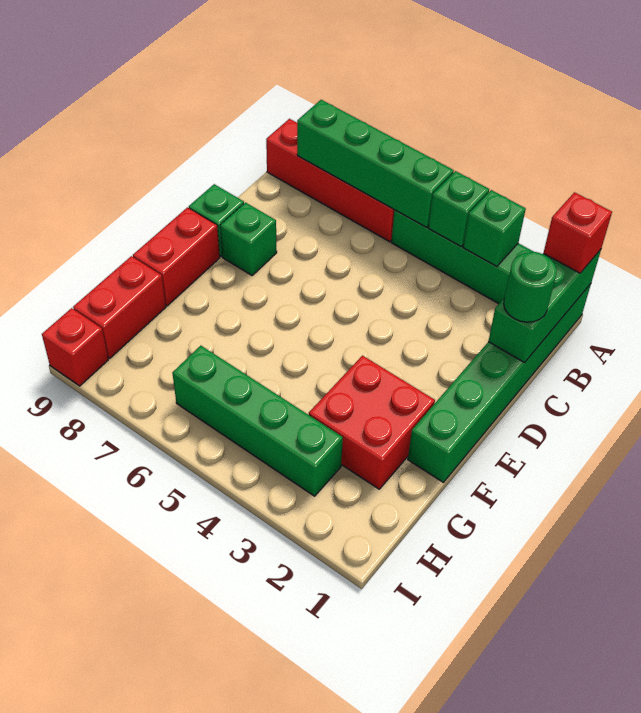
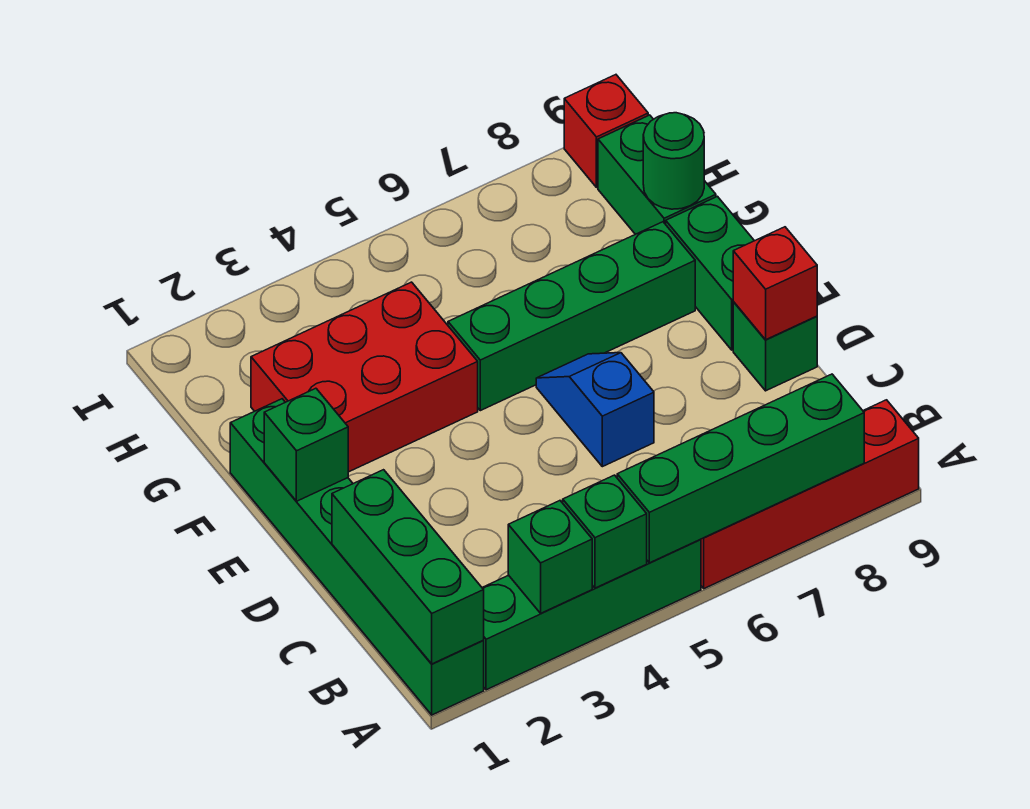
red brick A1 level 3 -> red brick D9 level 2
green round brick C1 level 3 -> green round brick G9 level 2
none -> blue slope D6:E6 level 1 top D
green brick D8 level 1 -> green brick E1 level 2
red brick E9:F9 level 1 -> green brick E9:F9 level 1
red brick F2:G3 level 1 -> red brick F2:G4 level 1
red brick G9:H9 level 1 -> green brick G9:H9 level 1
green brick H3:H6 level 1 -> green brick F5:F8 level 1

